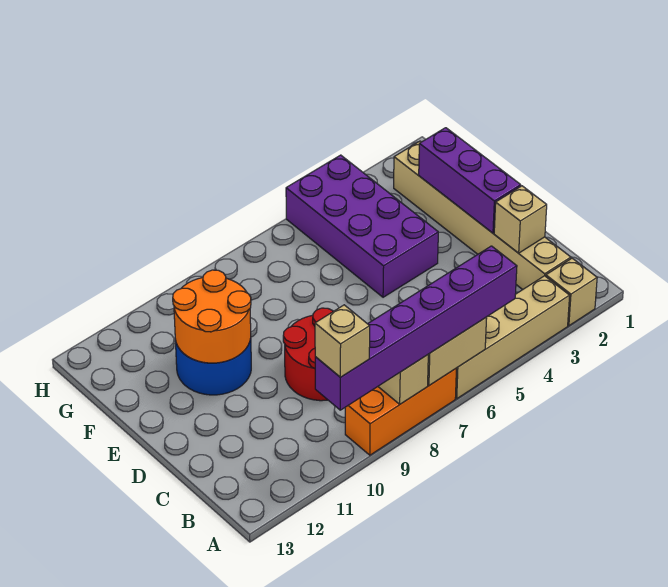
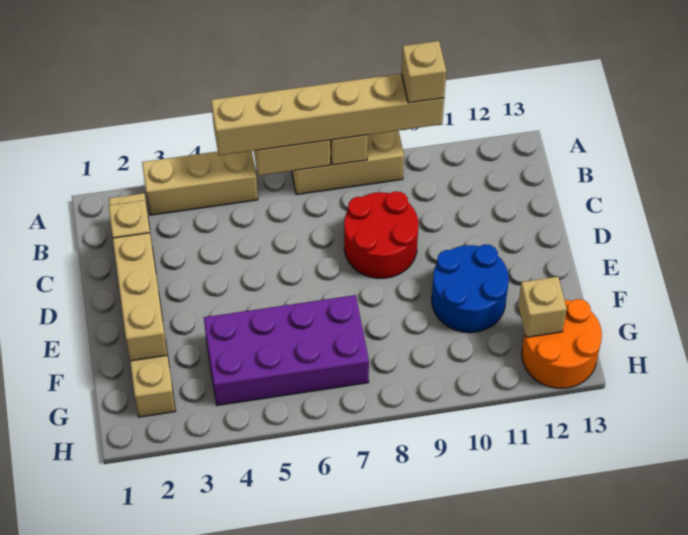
tan brick A2 level 1 -> tan brick G12 level 2
tan brick A3:A6 level 1 -> tan brick A3:A5 level 1
purple brick A5:A10 level 3 -> tan brick A5:A10 level 3
orange brick A7:A9 level 1 -> tan brick A7:A9 level 1
purple brick D2:F2 level 2 -> tan brick D2:F2 level 2
purple brick E4:H5 level 1 -> purple brick F4:G7 level 1
orange round brick E10:F11 level 2 -> orange round brick G12:H13 level 1

